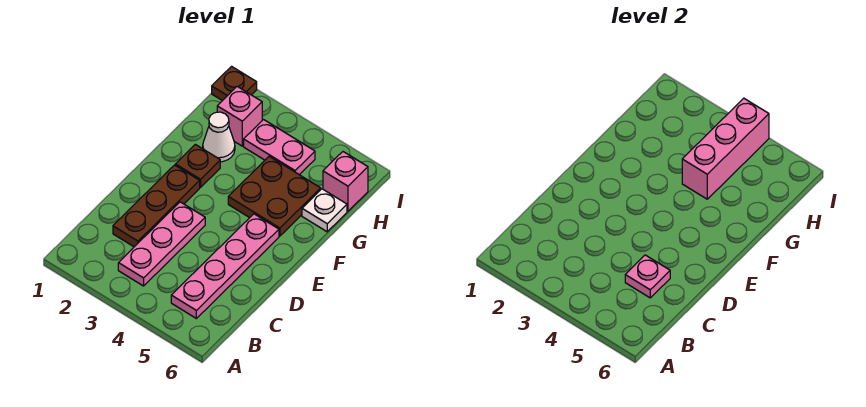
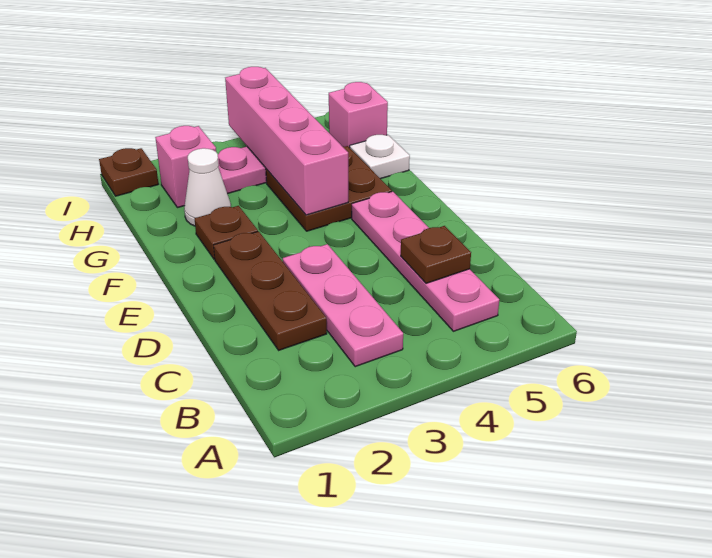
pink plate C5 level 2 -> brown plate C5 level 2
pink brick G4:I4 level 2 -> pink brick F4:I4 level 2

